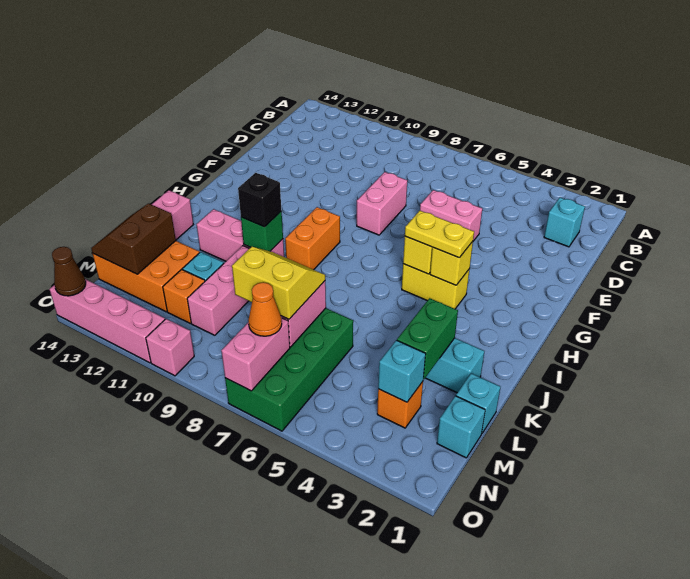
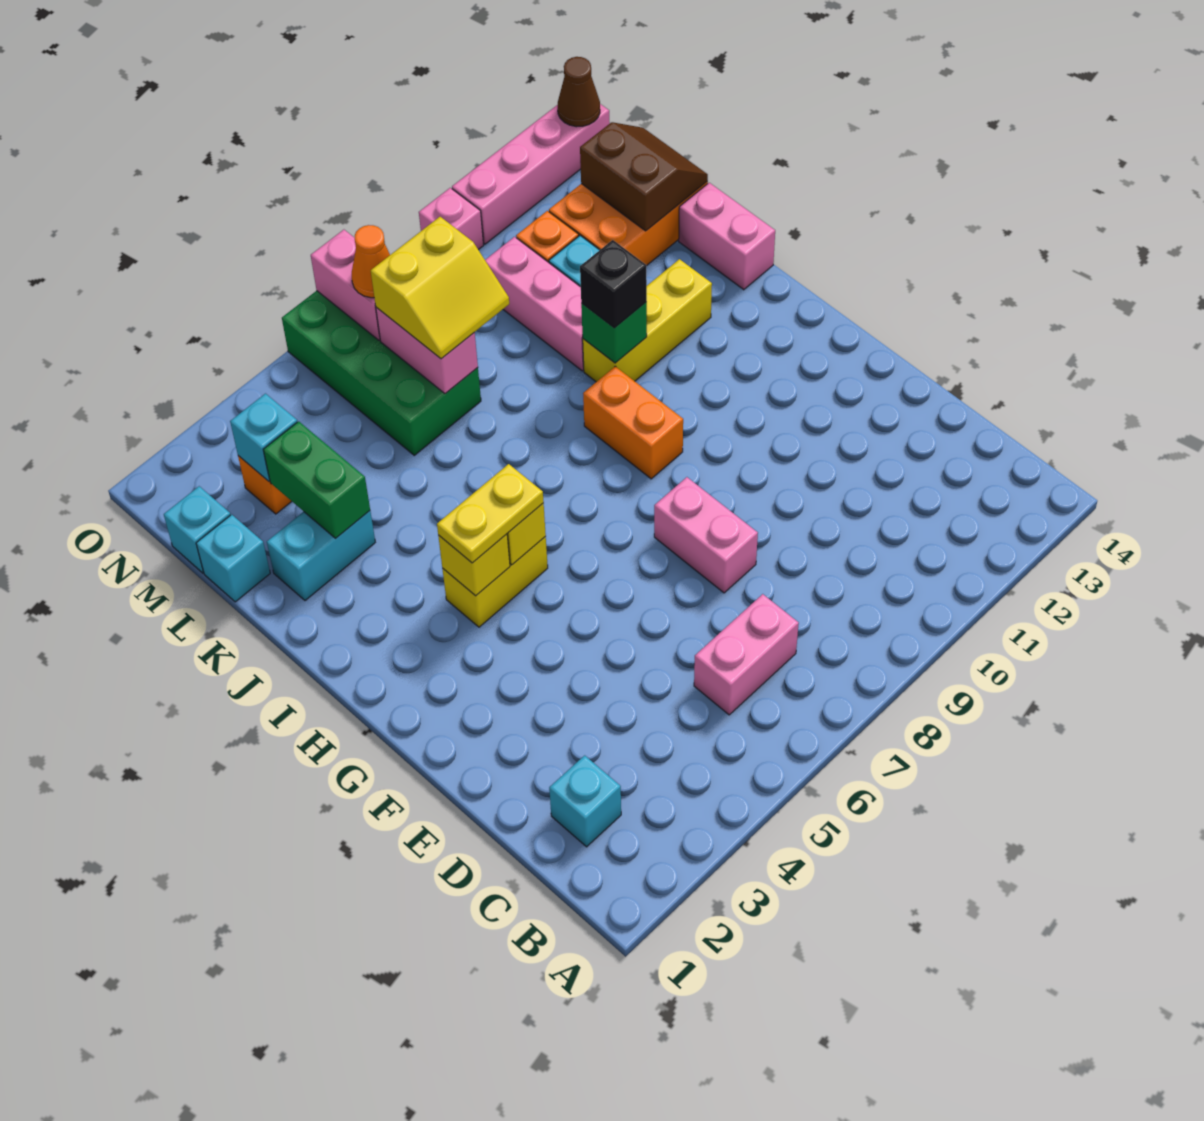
pink brick E5:E6 level 1 -> pink brick C6:C7 level 1
pink brick J10:J12 level 1 -> yellow brick J10:J12 level 1

